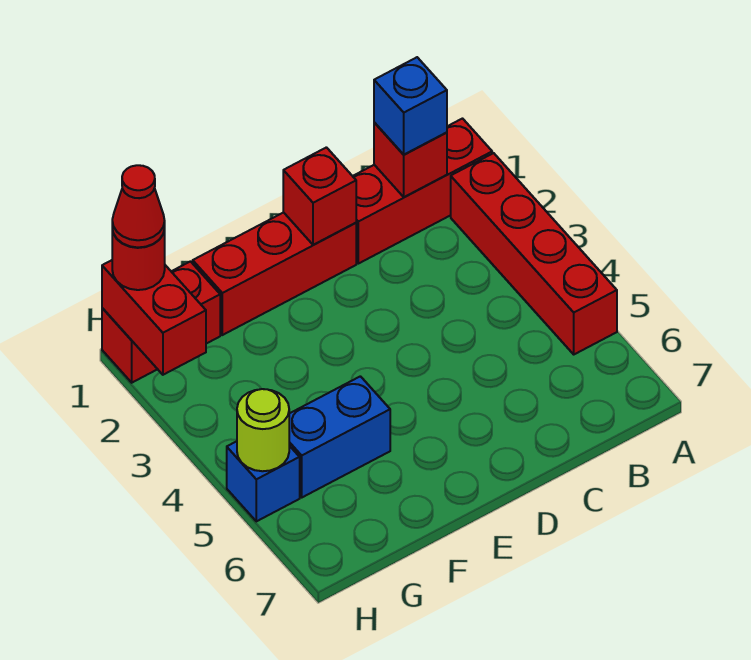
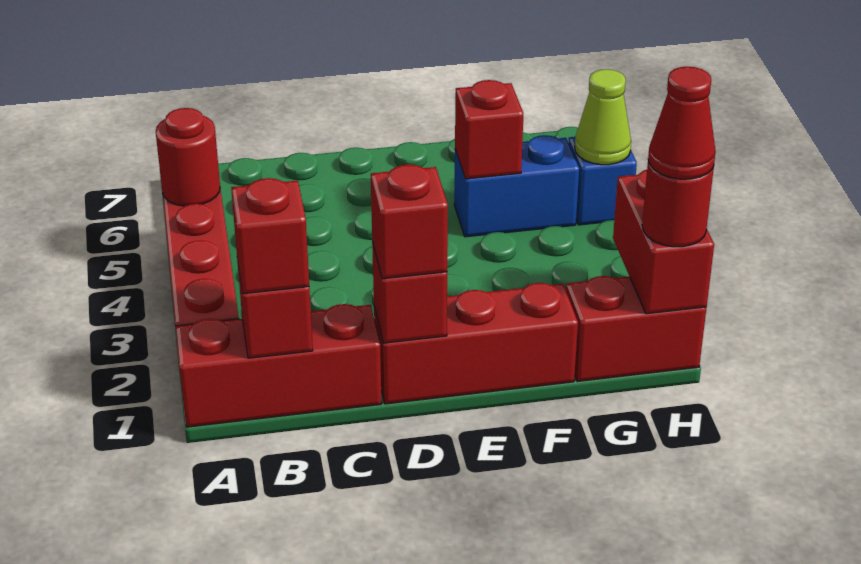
none -> red round brick A5 level 2
blue brick B1 level 3 -> red brick B1 level 3
none -> red brick D1 level 3
none -> red brick F5 level 2
lime round brick H5 level 2 -> lime cone H5 level 2

